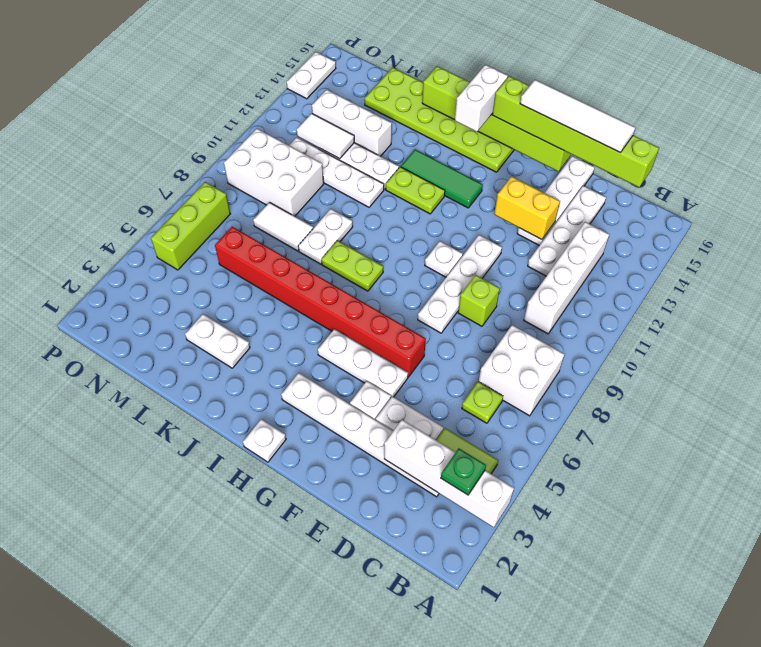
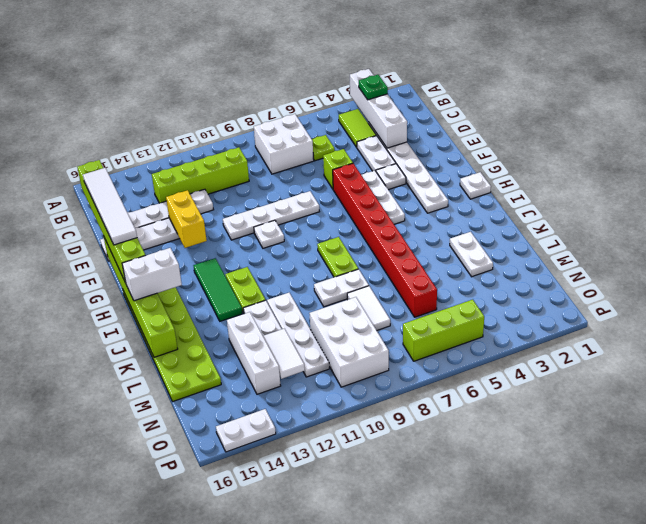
white brick C10:C13 level 1 -> lime brick C10:C13 level 1
lime brick E9 level 1 -> lime brick E6 level 1

